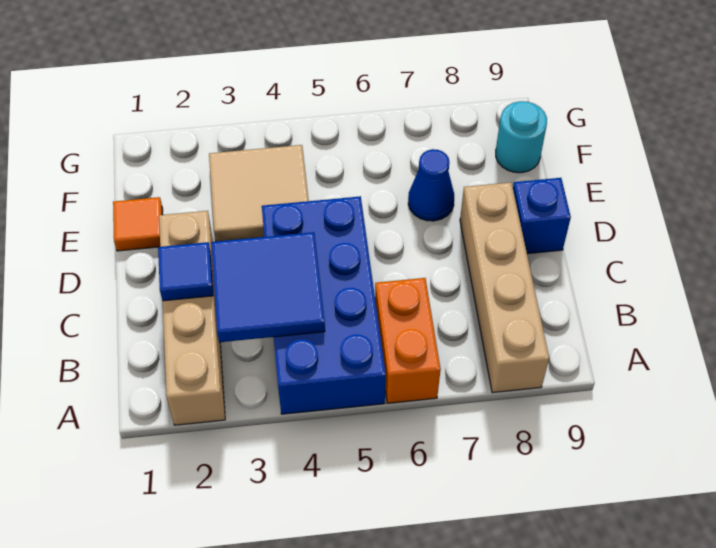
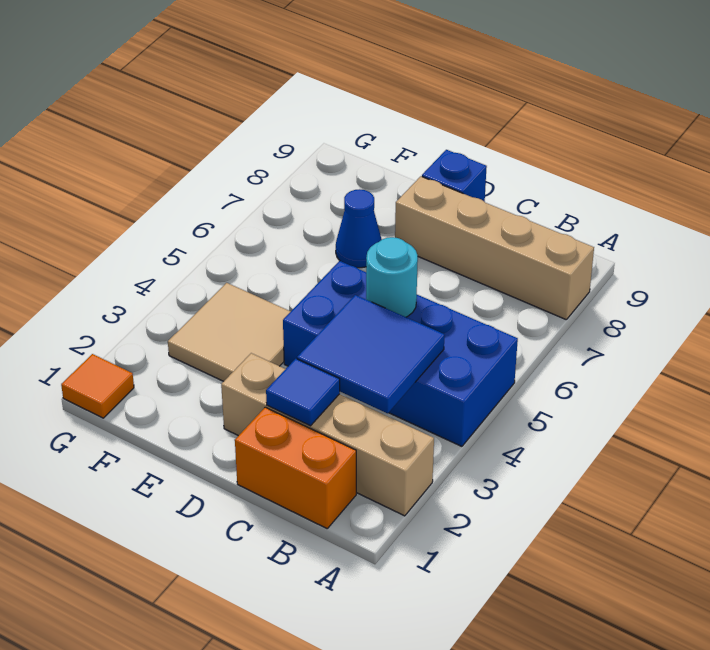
orange brick A6:B6 level 1 -> orange brick B1:C1 level 1
orange tile E1 level 1 -> orange tile G1 level 1
cyan round brick F9 level 1 -> cyan round brick C5 level 2

